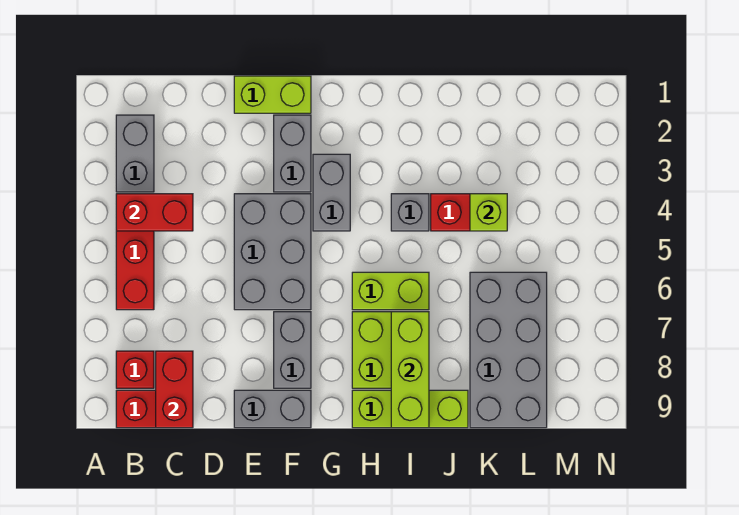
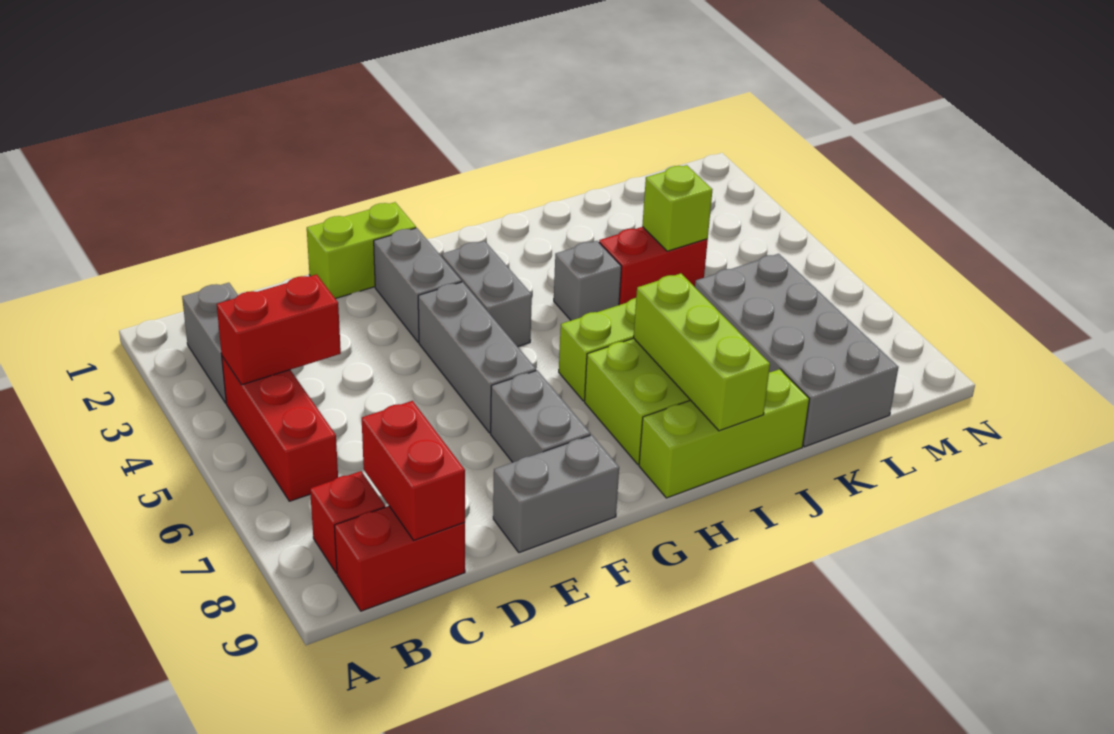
grey brick E4:F6 level 1 -> grey brick F4:F6 level 1

